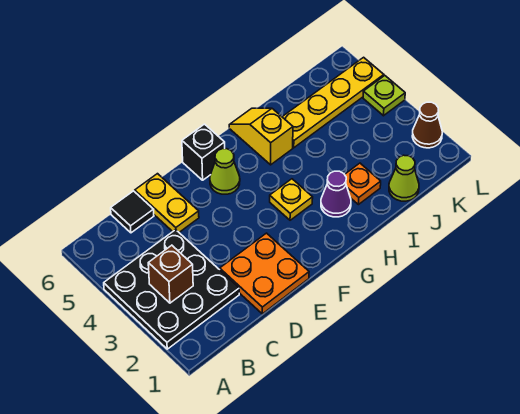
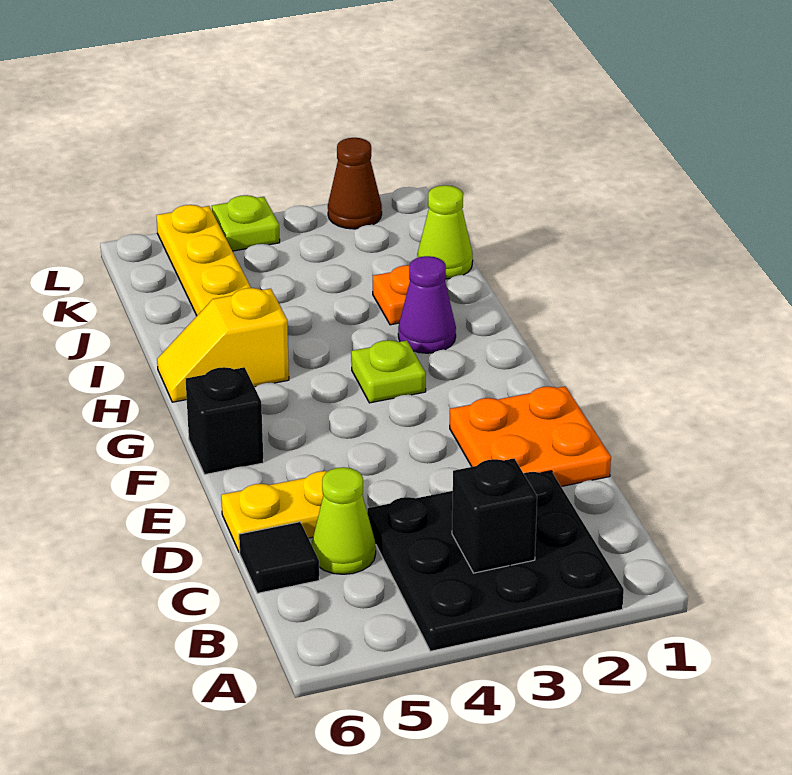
brown brick B3 level 2 -> black brick B3 level 2
lime cone F5 level 1 -> lime cone C5 level 1
yellow plate G3 level 1 -> lime plate G3 level 1

